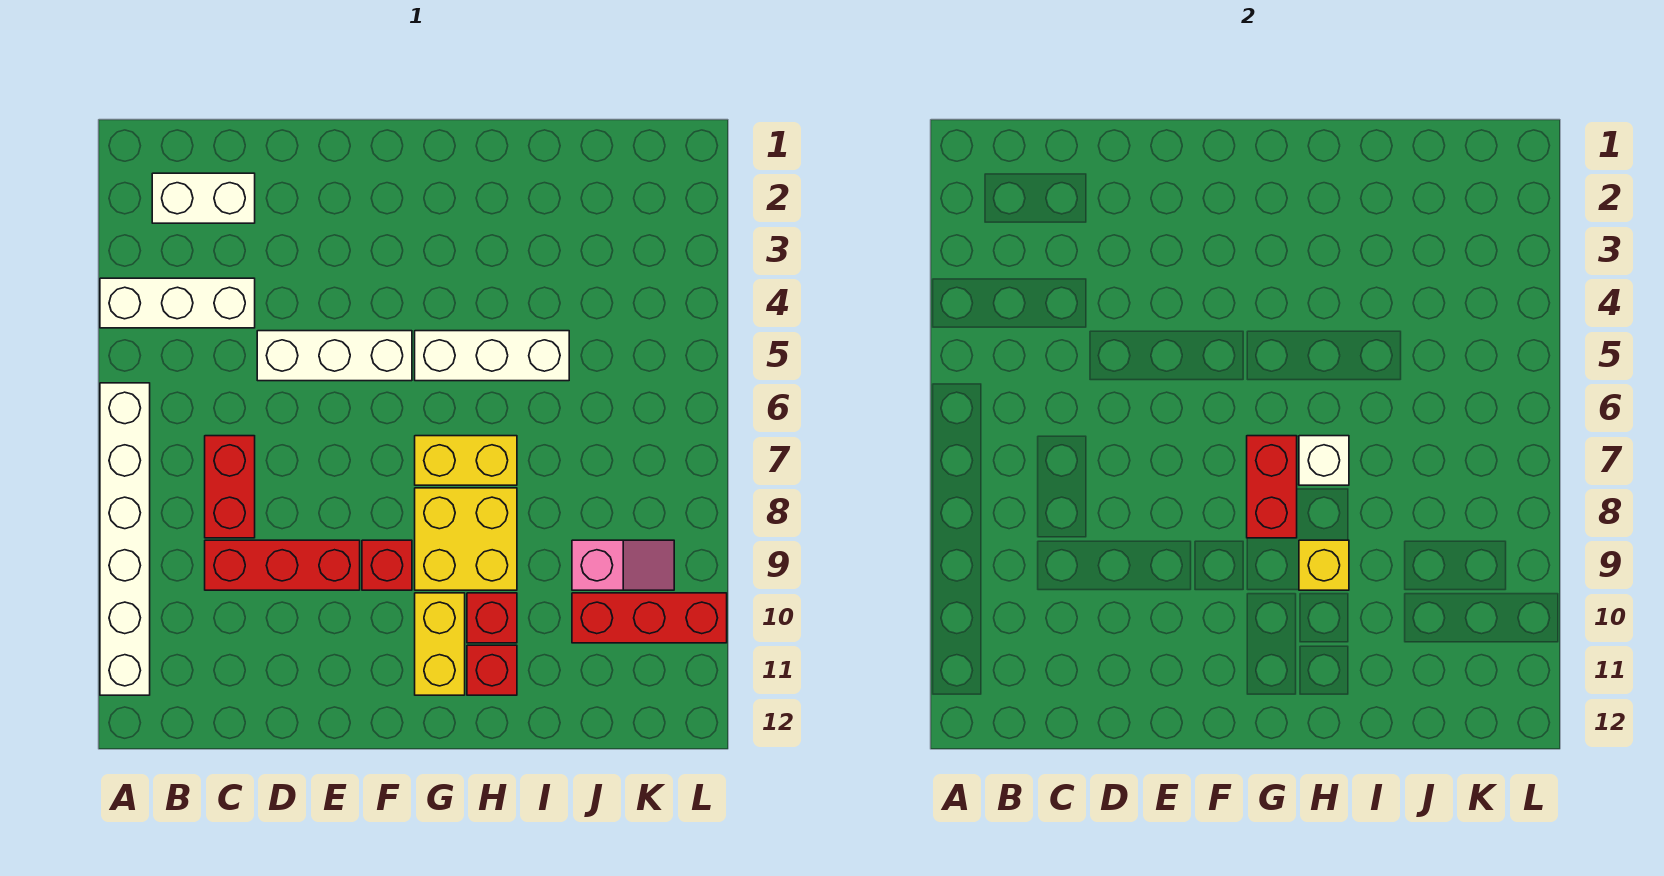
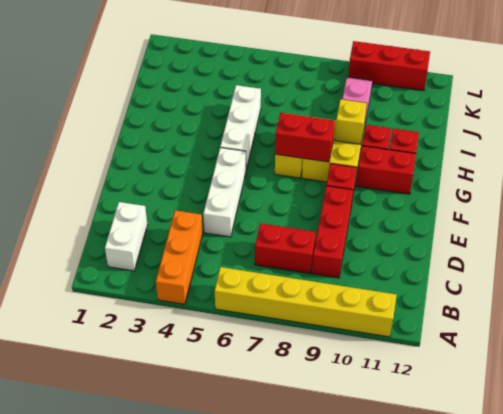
white brick A4:C4 level 1 -> orange brick A4:C4 level 1
white brick A6:A11 level 1 -> yellow brick A6:A11 level 1
yellow brick G10:G11 level 1 -> red brick G10:G11 level 1
white brick H7 level 2 -> none
red brick J10:L10 level 1 -> red brick L9:L11 level 1

